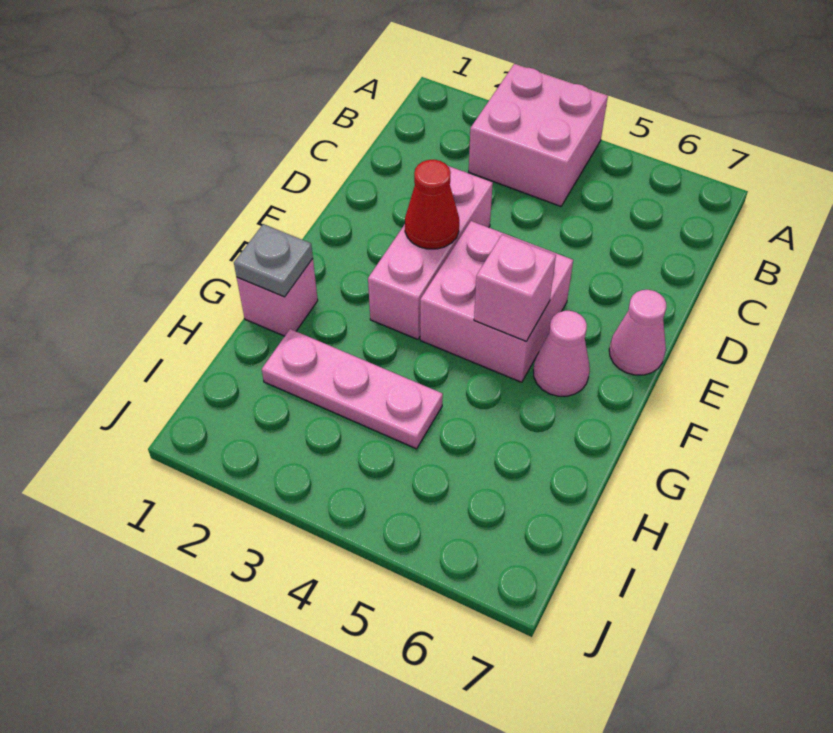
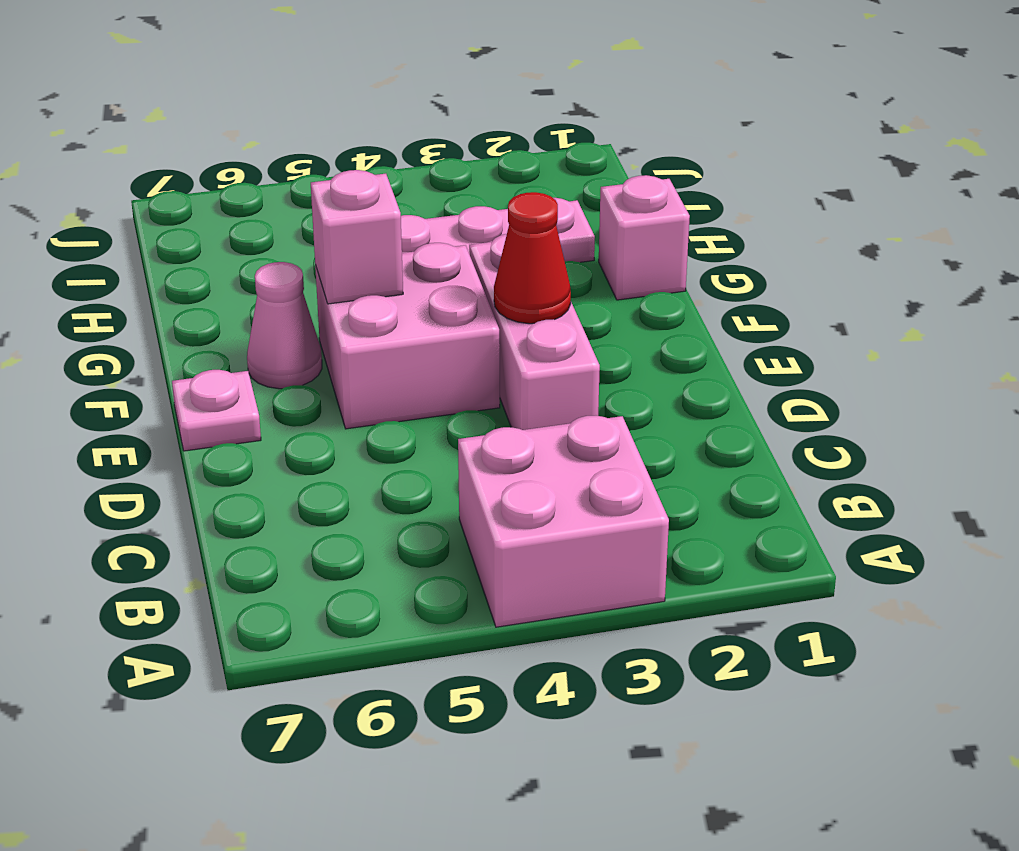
pink cone E7 level 1 -> pink plate E7 level 1
grey plate G1 level 2 -> none

